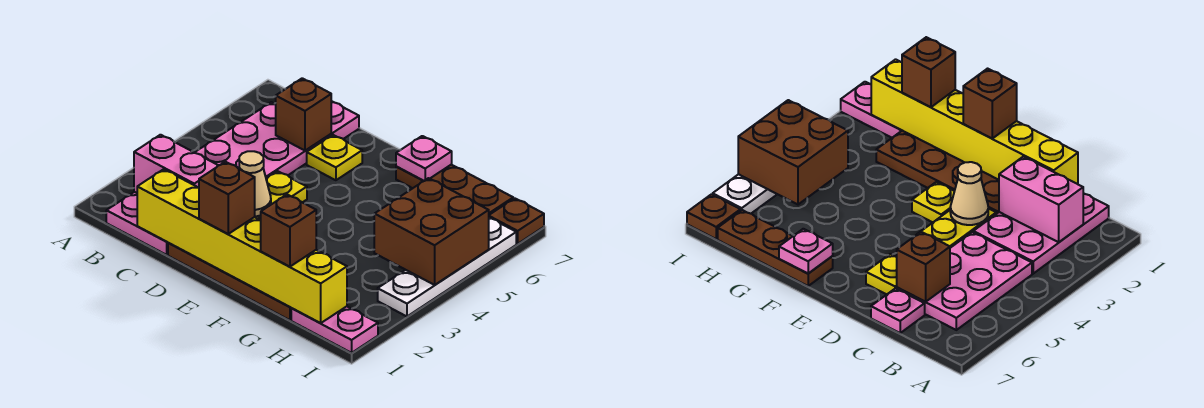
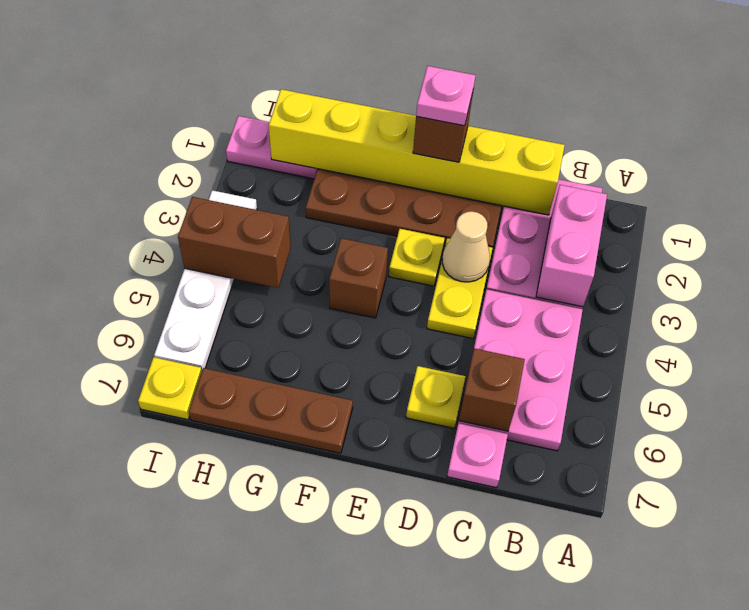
pink brick B2:C2 level 2 -> pink brick B2:B3 level 2
pink plate F7 level 2 -> pink plate E1 level 4
brown brick G1 level 3 -> brown brick F4 level 1
brown brick H4:I5 level 2 -> brown brick H4:I4 level 2
brown plate I7 level 1 -> yellow plate I7 level 1

